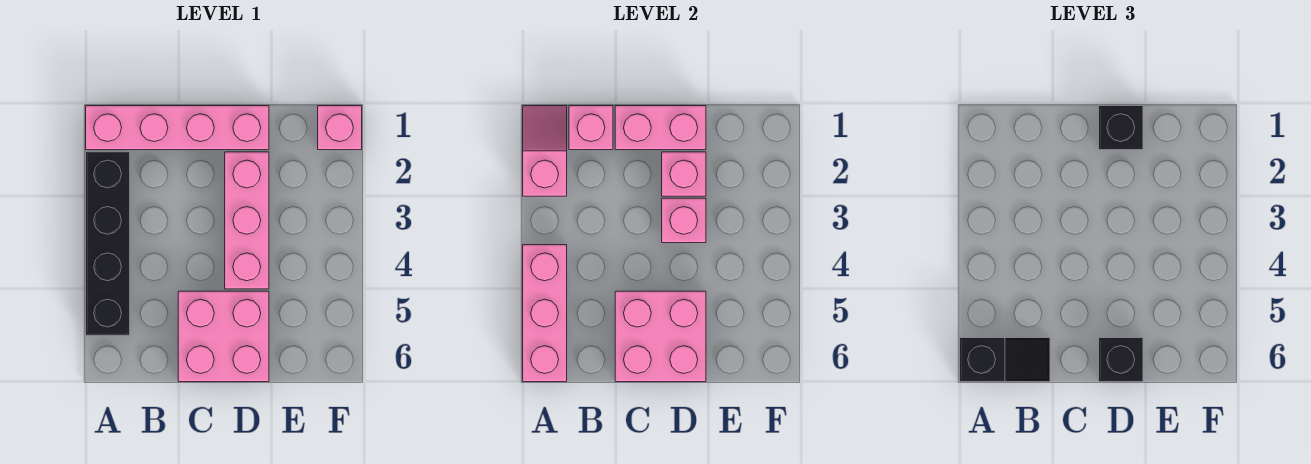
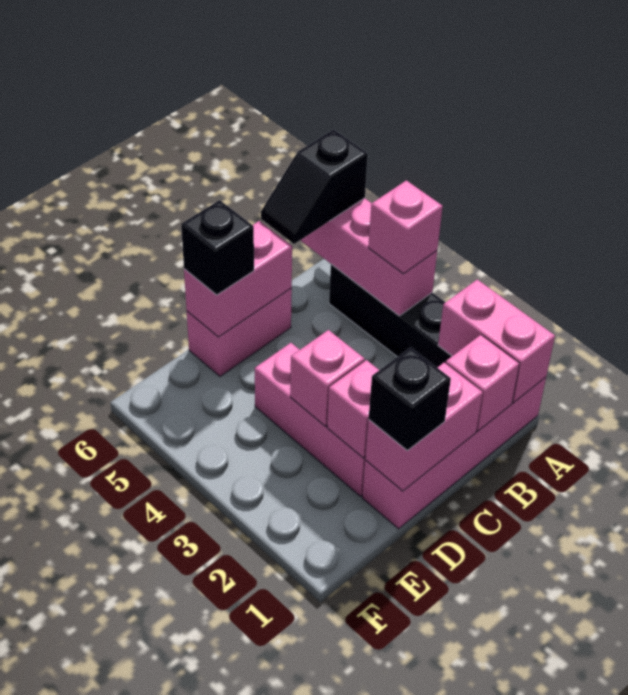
pink slope A1:A2 level 2 top 2 -> pink brick A1:A2 level 2
pink brick C5:D6 level 1 -> pink brick C6:D6 level 1
pink brick C5:D6 level 2 -> pink brick C6:D6 level 2
pink brick F1 level 1 -> pink brick A4 level 3

